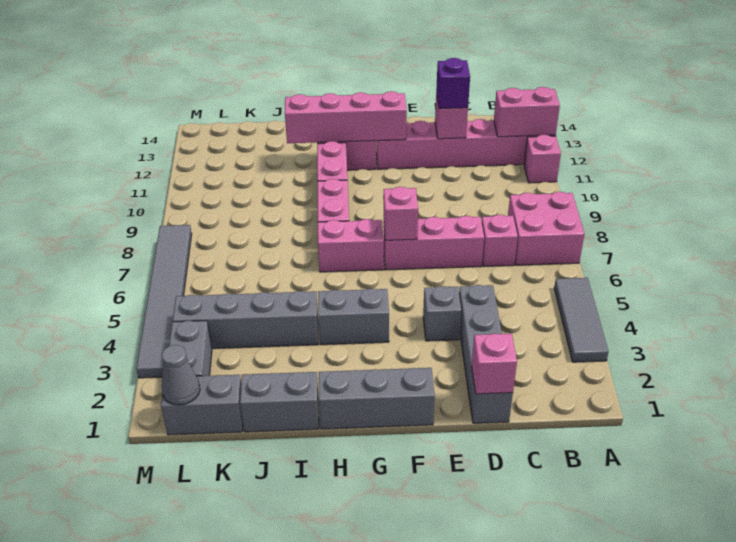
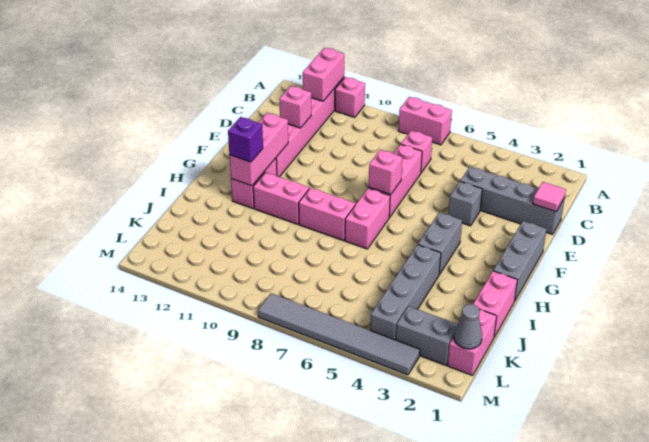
grey tile A3:A5 level 1 -> none
pink brick A7:B8 level 1 -> pink brick A7:A8 level 1
pink brick D1 level 2 -> pink tile D1 level 2
purple brick D12 level 3 -> purple brick H12 level 3
pink brick F12:I12 level 2 -> pink brick F12:H12 level 2
grey brick I1:J1 level 1 -> pink brick I1:J1 level 1
grey brick K1:L1 level 1 -> pink brick K1:L1 level 1

